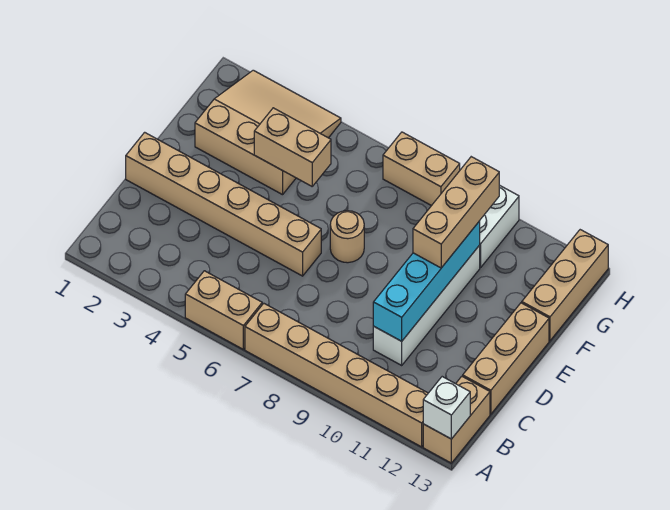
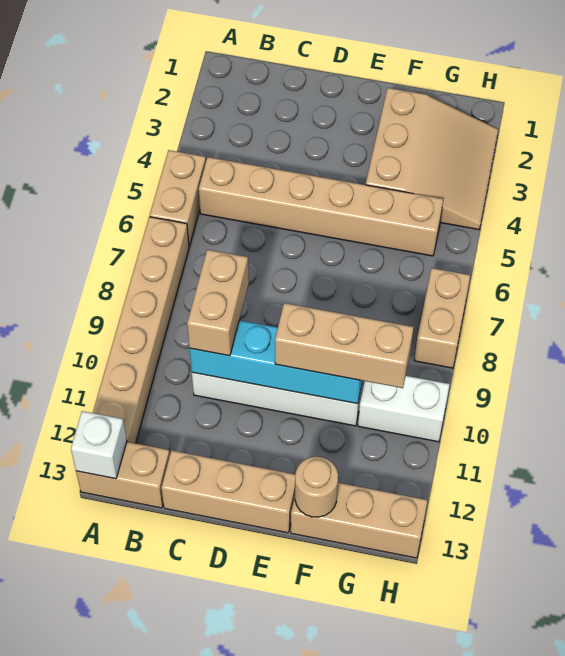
tan brick D1:D6 level 1 -> tan brick B5:G5 level 1
tan round brick E7 level 1 -> tan round brick F13 level 2
tan brick F4:F5 level 2 -> tan brick C9:C10 level 3

